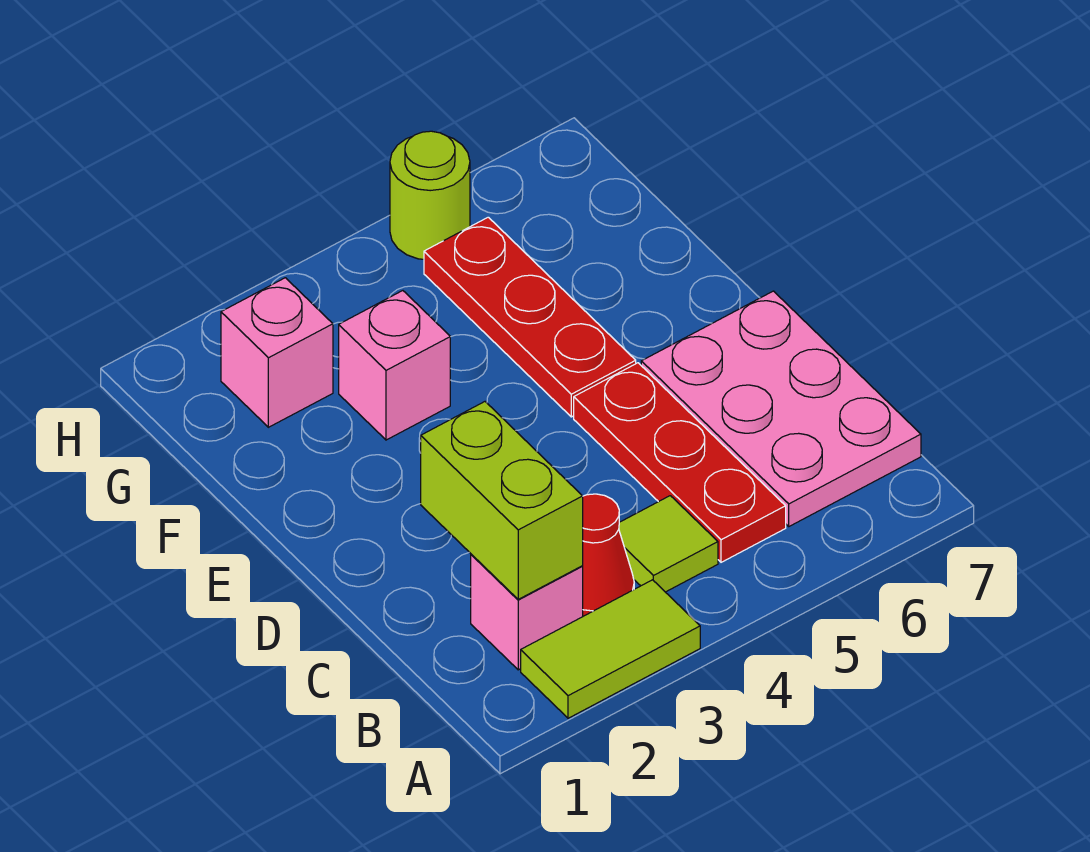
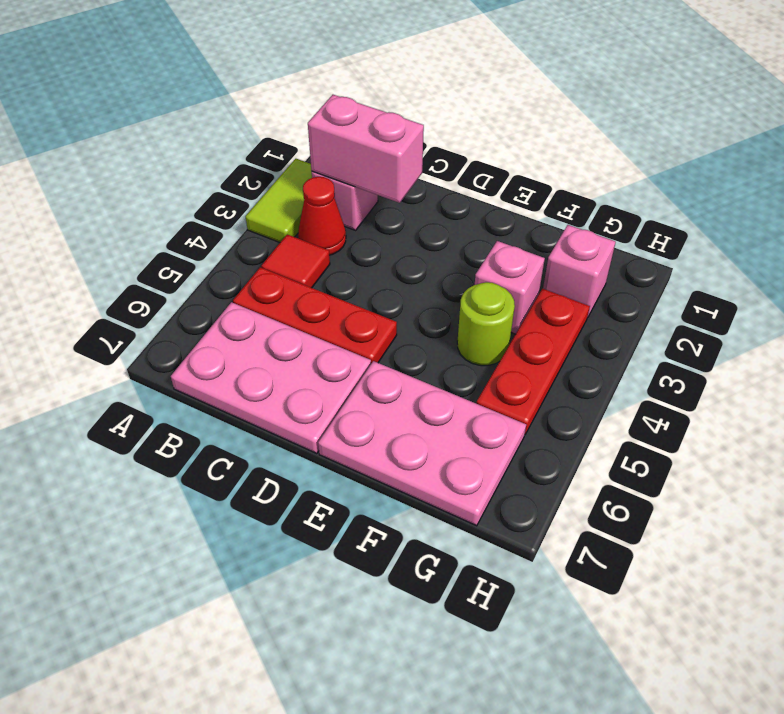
lime brick B2:C2 level 2 -> pink brick B2:C2 level 2
lime tile B4 level 1 -> red tile B4 level 1
red plate E5:G5 level 1 -> red plate G3:G5 level 1
none -> pink plate E6:G7 level 1
lime round brick H5 level 1 -> lime round brick F4 level 1

